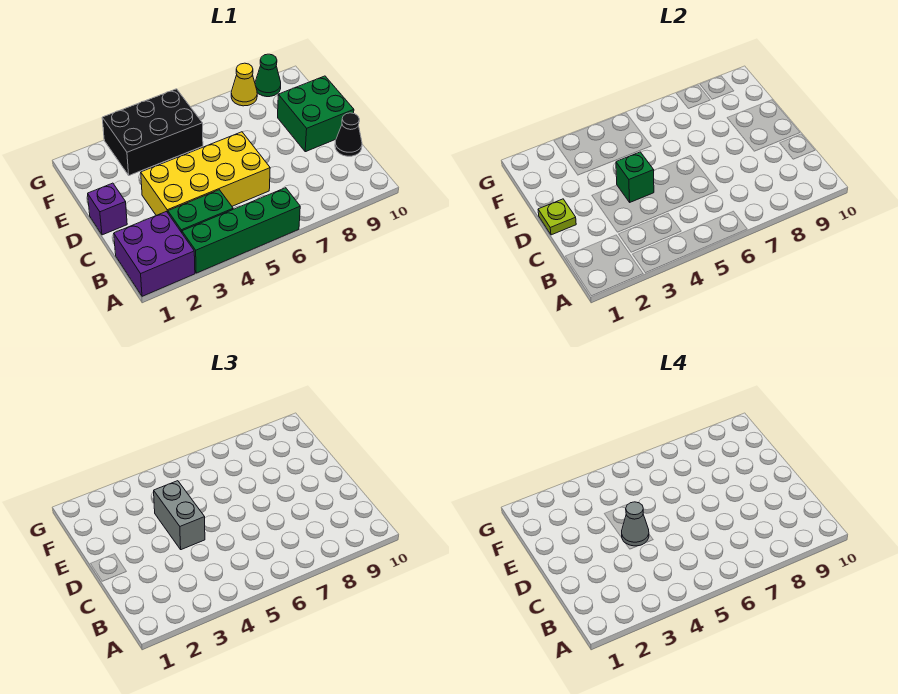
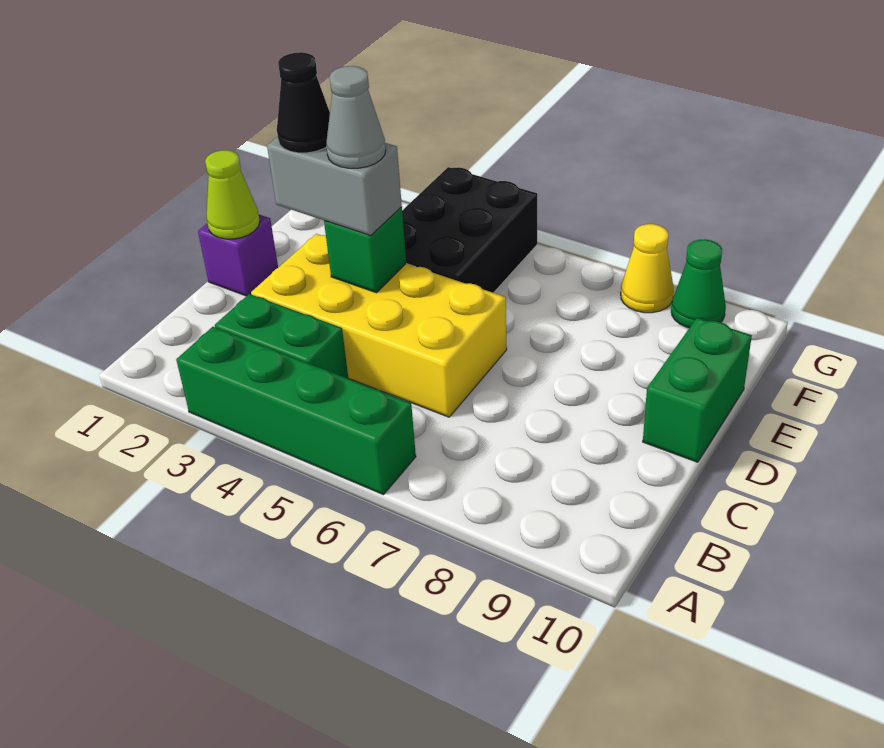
purple brick A1:B2 level 1 -> none
black cone C10 level 1 -> black cone D3 level 4
lime plate D1 level 2 -> lime cone D1 level 2
grey brick D4:E4 level 3 -> grey brick D3:D4 level 3
green brick D9:E10 level 1 -> green brick D10:E10 level 1
black brick F3:G5 level 1 -> black brick E4:G5 level 1

